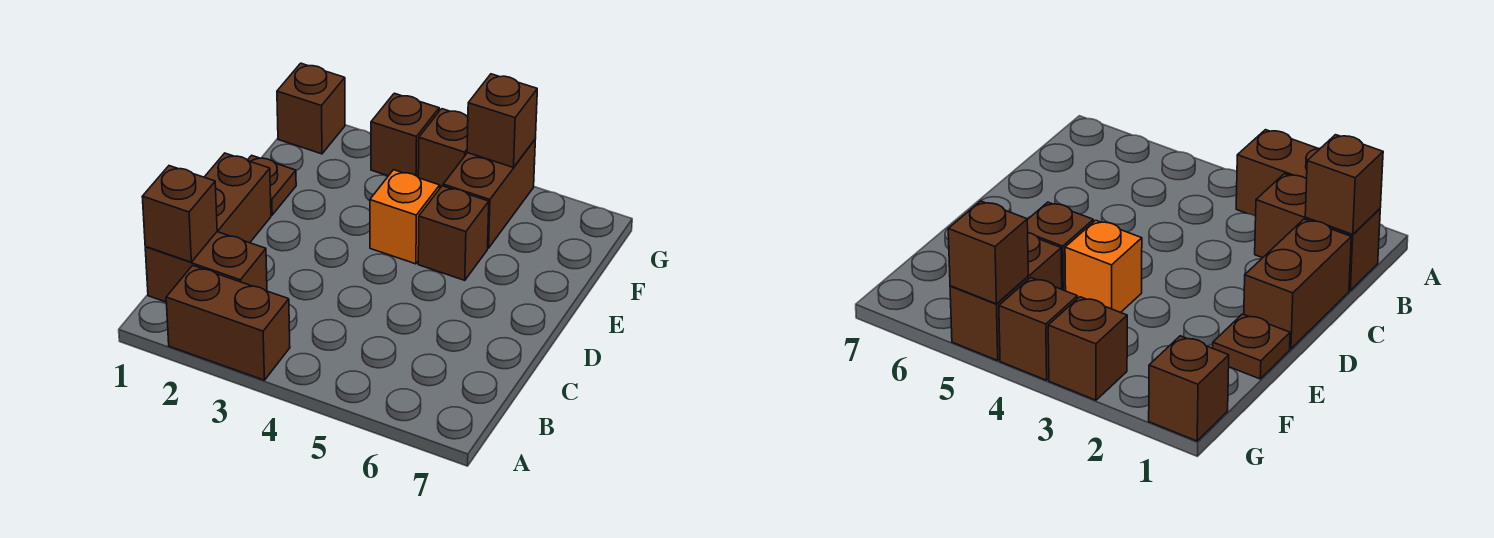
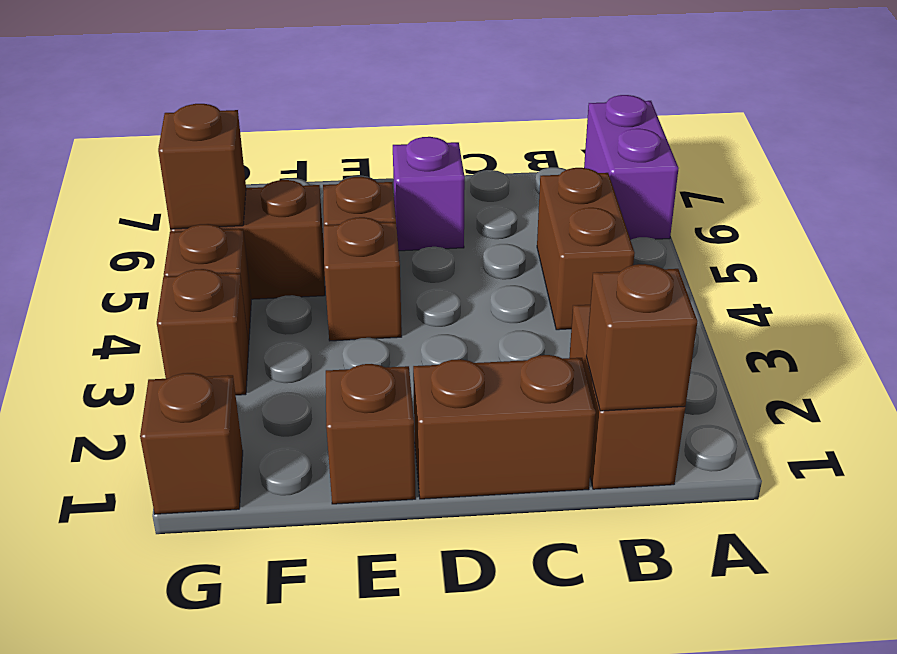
brown brick A2:A3 level 1 -> brown brick B4:B5 level 1
none -> purple brick A6:A7 level 1
none -> purple brick D6 level 1
brown plate E1 level 1 -> brown brick E1 level 1
orange brick E4 level 1 -> brown brick E4 level 1

